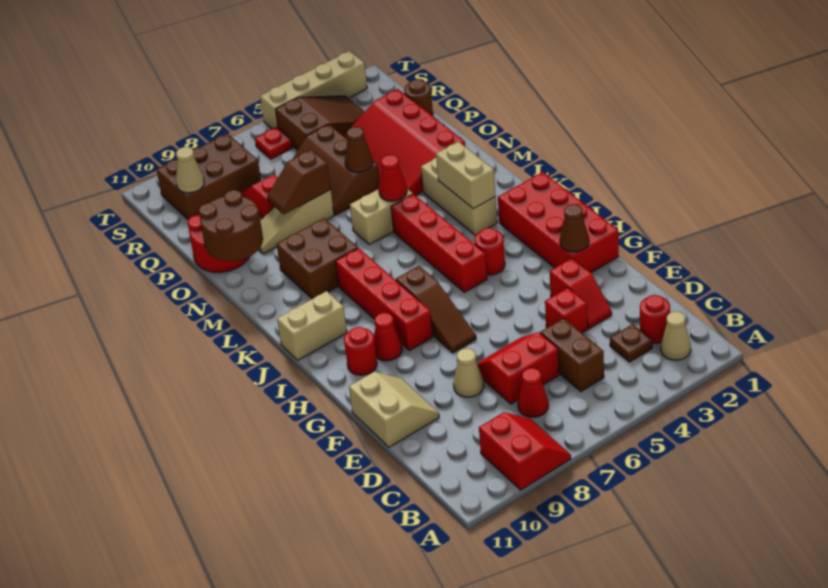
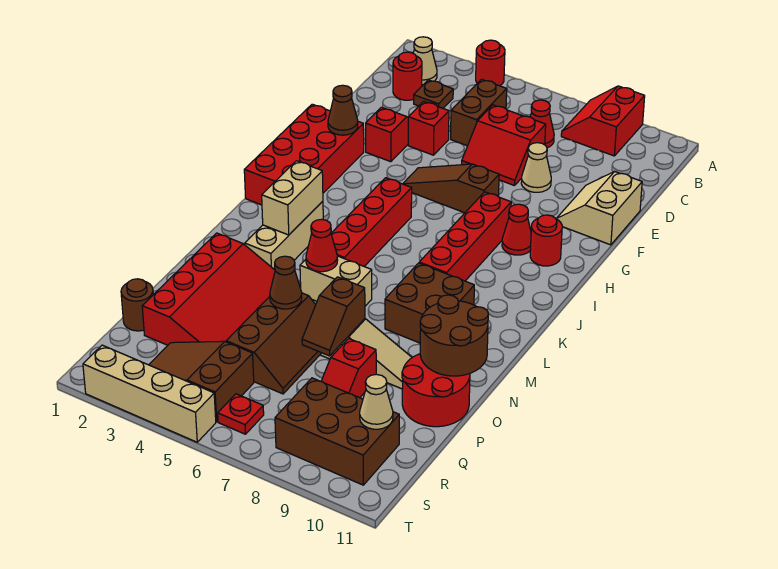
brown slope G7:I7 level 1 top I -> brown slope G5:G7 level 1 top 7
red round brick I4 level 1 -> red round brick A4 level 1
tan brick J10:J11 level 1 -> none
brown slope O7:O8 level 2 top 7 -> brown slope O7:P7 level 2 top O

